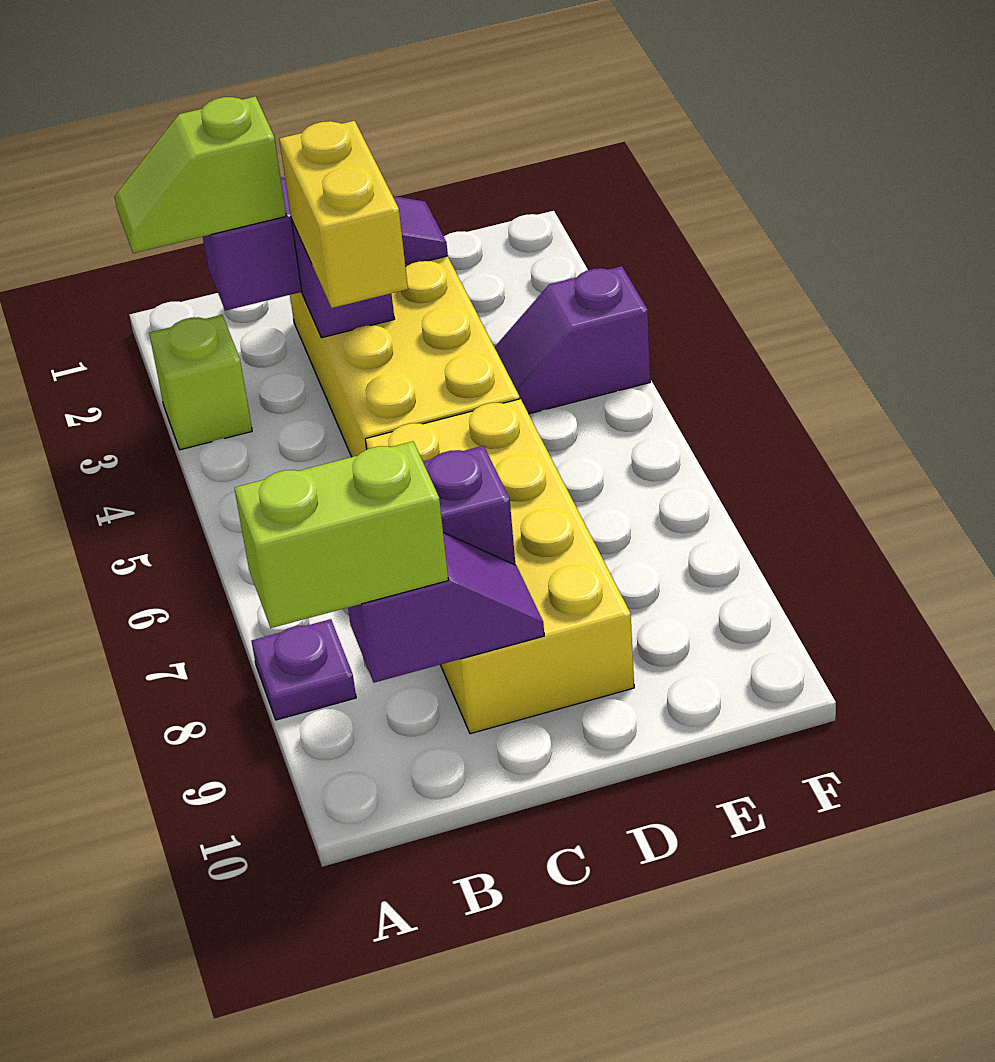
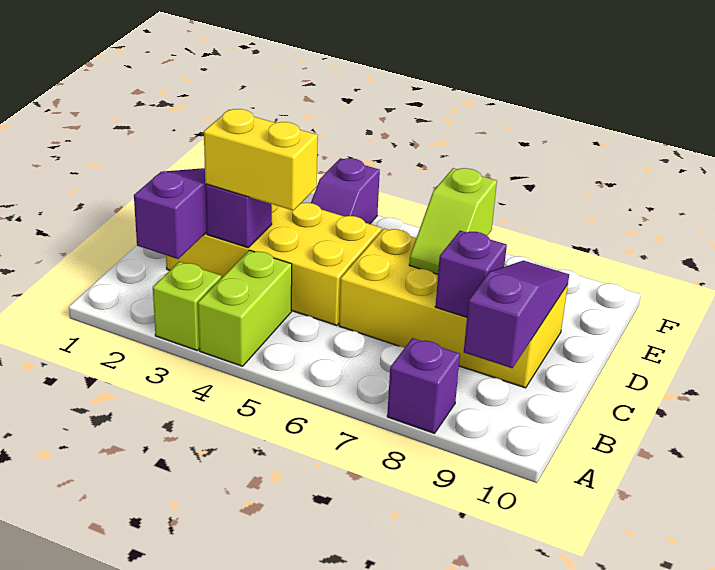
lime slope A2:B2 level 3 top B -> lime slope D7:E7 level 2 top E
purple plate A8 level 1 -> purple brick A8 level 1
lime brick A9:B9 level 3 -> lime brick A4:B4 level 1
purple slope B9:C9 level 2 top B -> purple slope B9:D9 level 2 top B

